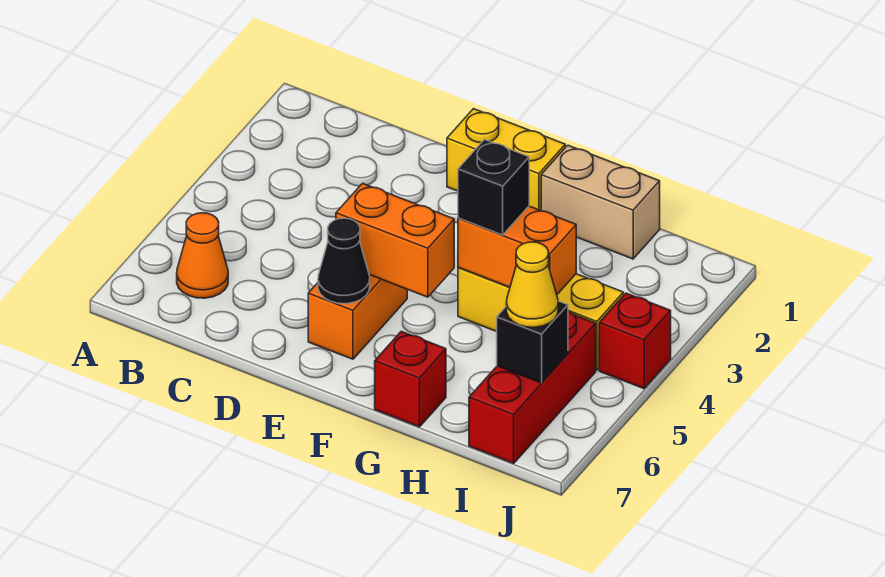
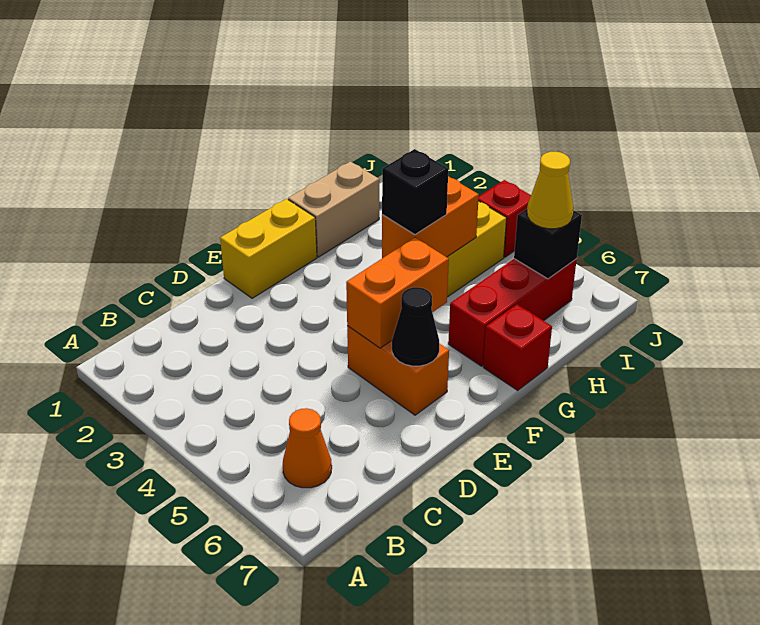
red brick I5:I7 level 1 -> red brick G6:I6 level 1

